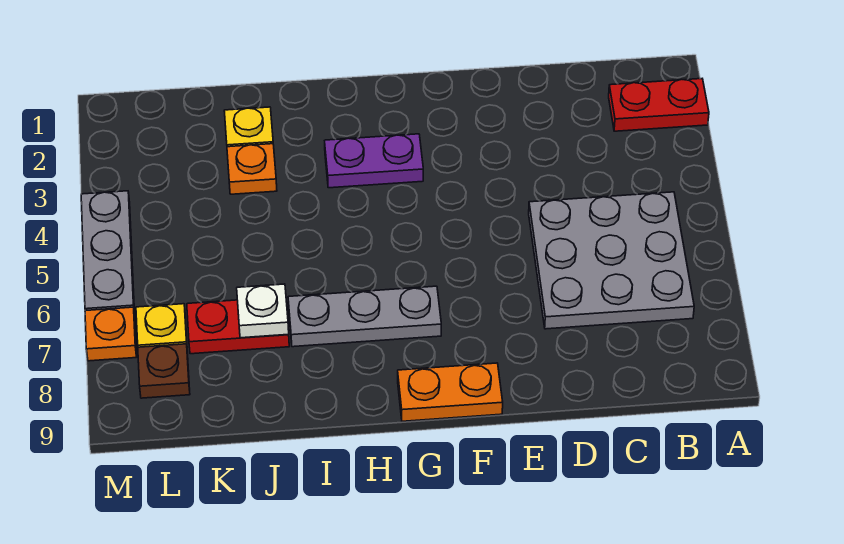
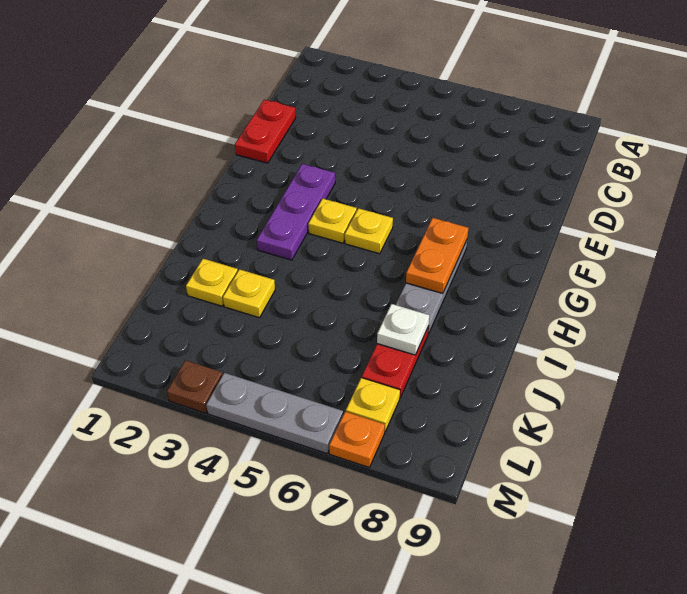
red plate A2:B2 level 1 -> red plate D1:E1 level 1
grey plate B5:D7 level 1 -> none
orange plate F9:G9 level 1 -> orange plate G7:H7 level 2
purple plate G3:H3 level 1 -> purple plate F3:H3 level 1
none -> yellow plate G4 level 1
none -> yellow plate G5 level 1
orange plate J3 level 1 -> yellow plate J3 level 1
brown plate L8 level 1 -> brown plate M3 level 1

